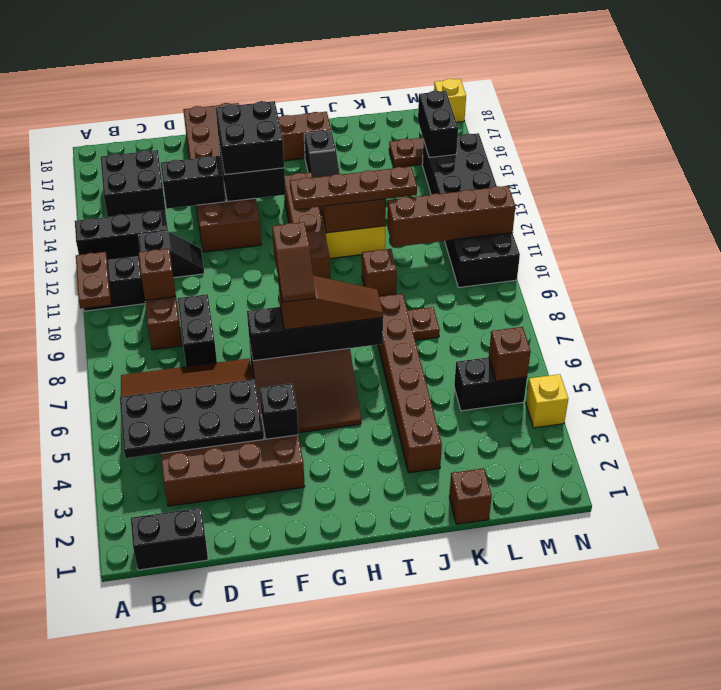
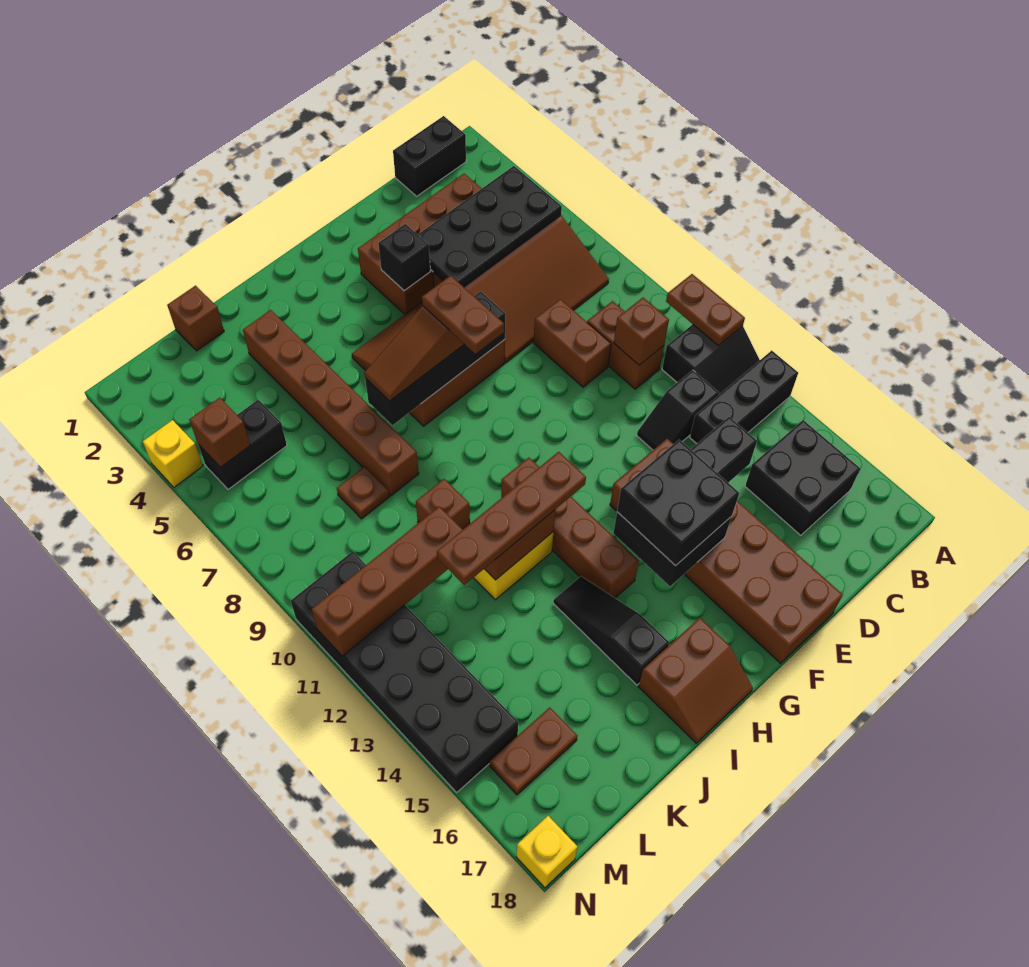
black brick D8:D9 level 1 -> brown brick D8:D9 level 1
brown slope G7:G8 level 4 top 8 -> brown plate G7:G8 level 4
black brick M15:M16 level 2 -> none

